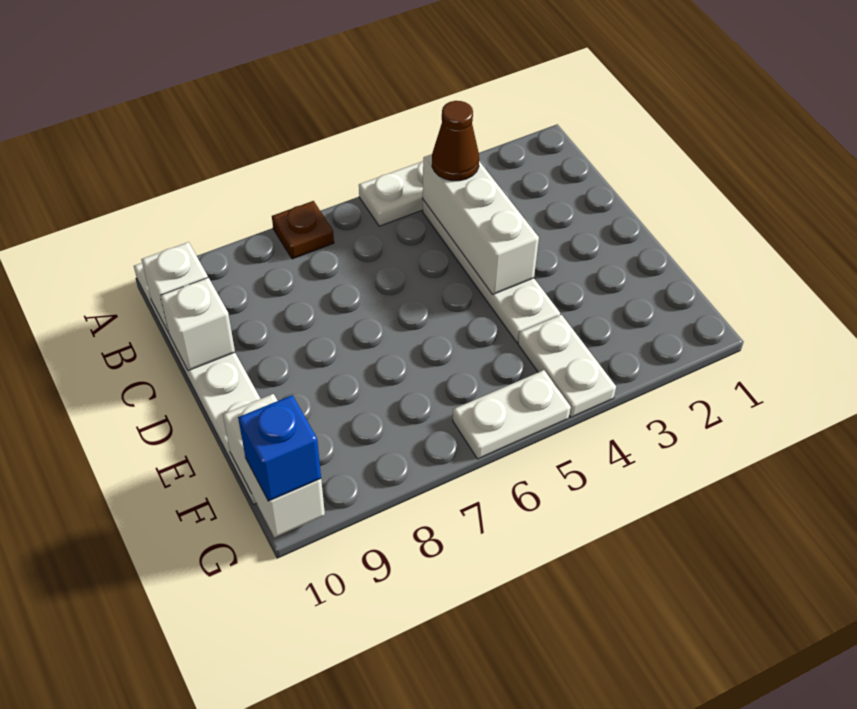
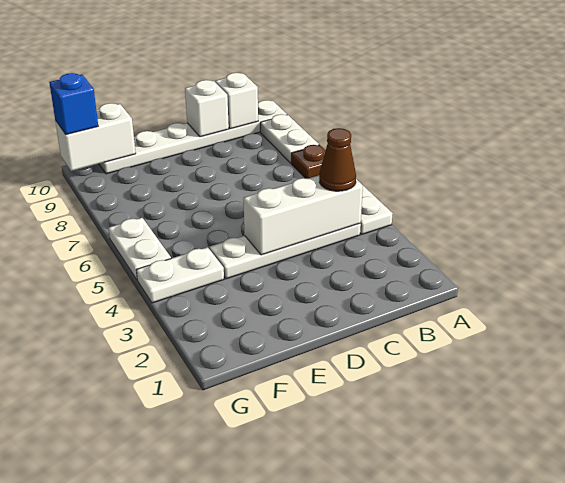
none -> white plate A8:A9 level 1

